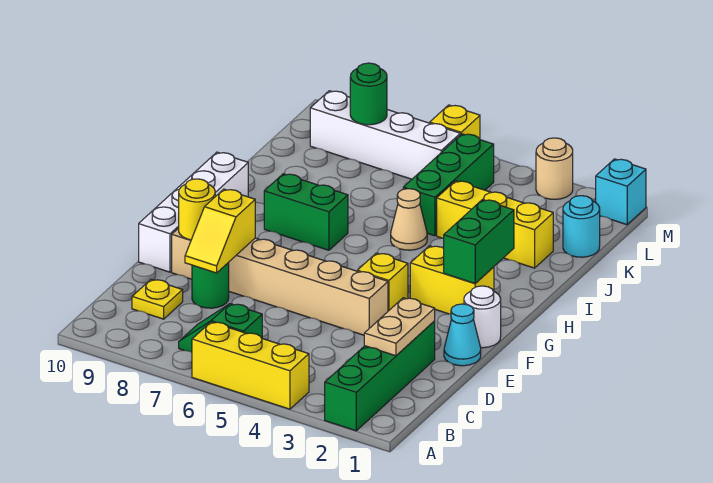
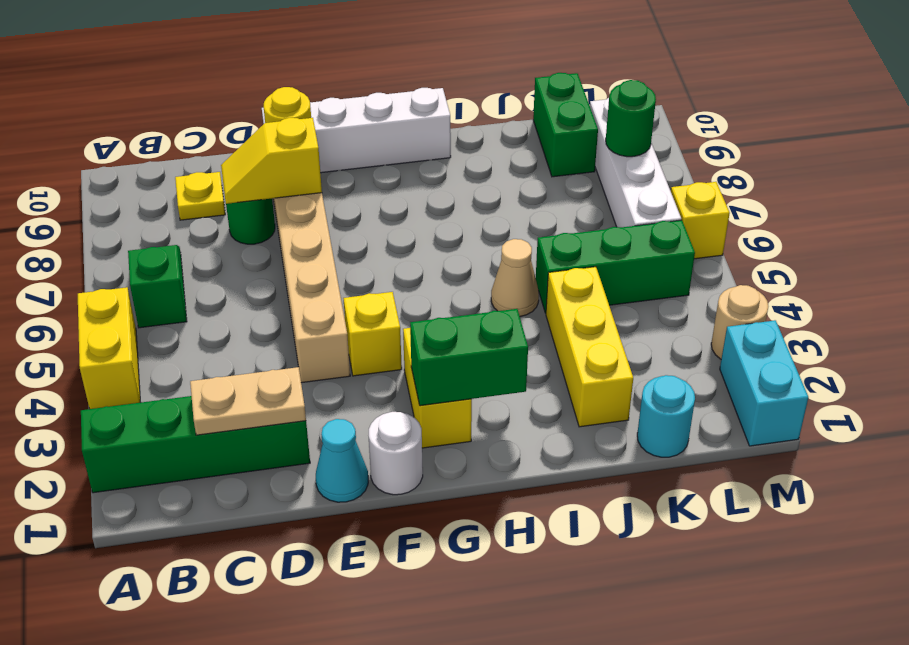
yellow brick A4:A6 level 1 -> yellow brick A4:A5 level 1
green brick H7:H8 level 1 -> green brick K9:K10 level 1
cyan brick M1 level 1 -> cyan brick M1:M2 level 1

